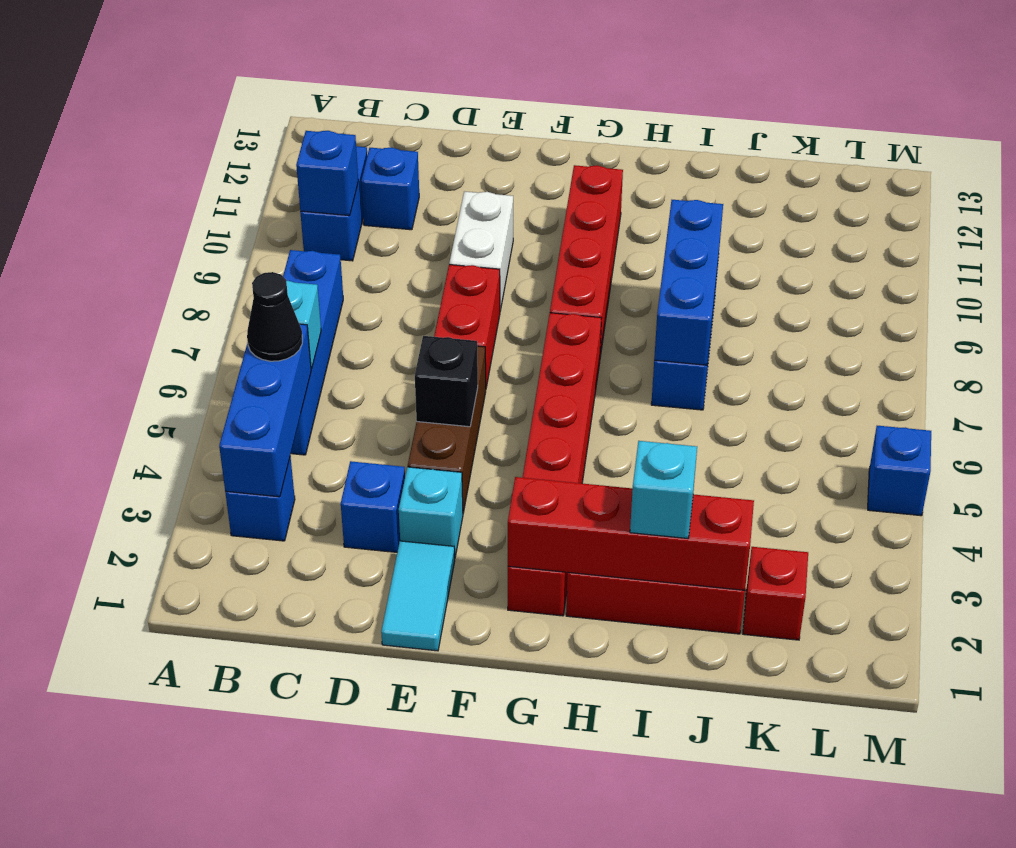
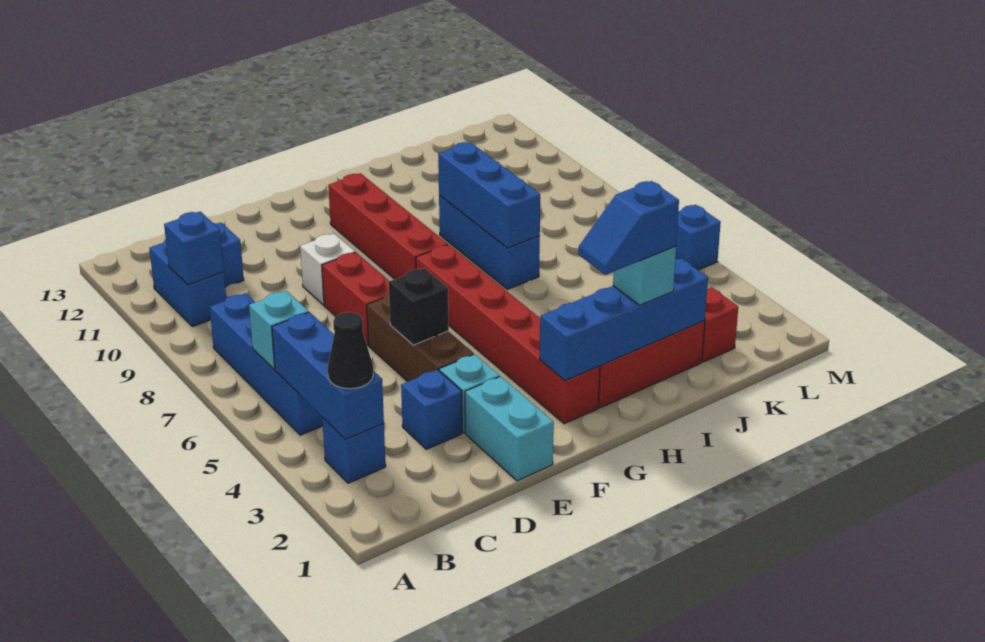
black cone B5 level 3 -> black cone B3 level 3
cyan tile E1:E2 level 1 -> cyan brick E1:E2 level 1
white brick E9:E10 level 1 -> white brick E9 level 1
red brick G2:J2 level 2 -> blue brick G2:J2 level 2
none -> blue slope H2:I2 level 4 top I

